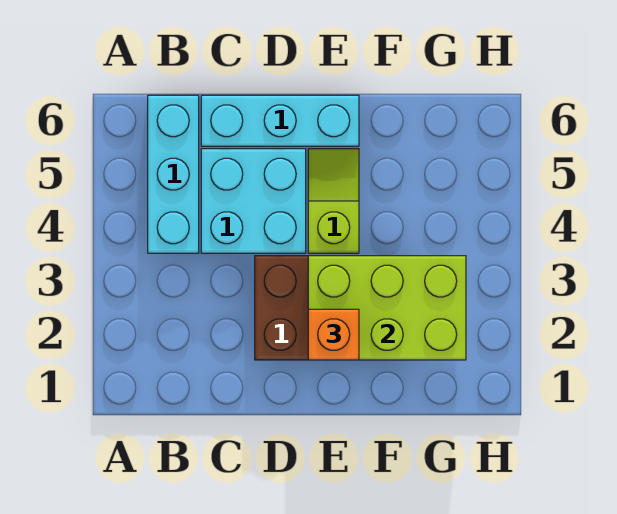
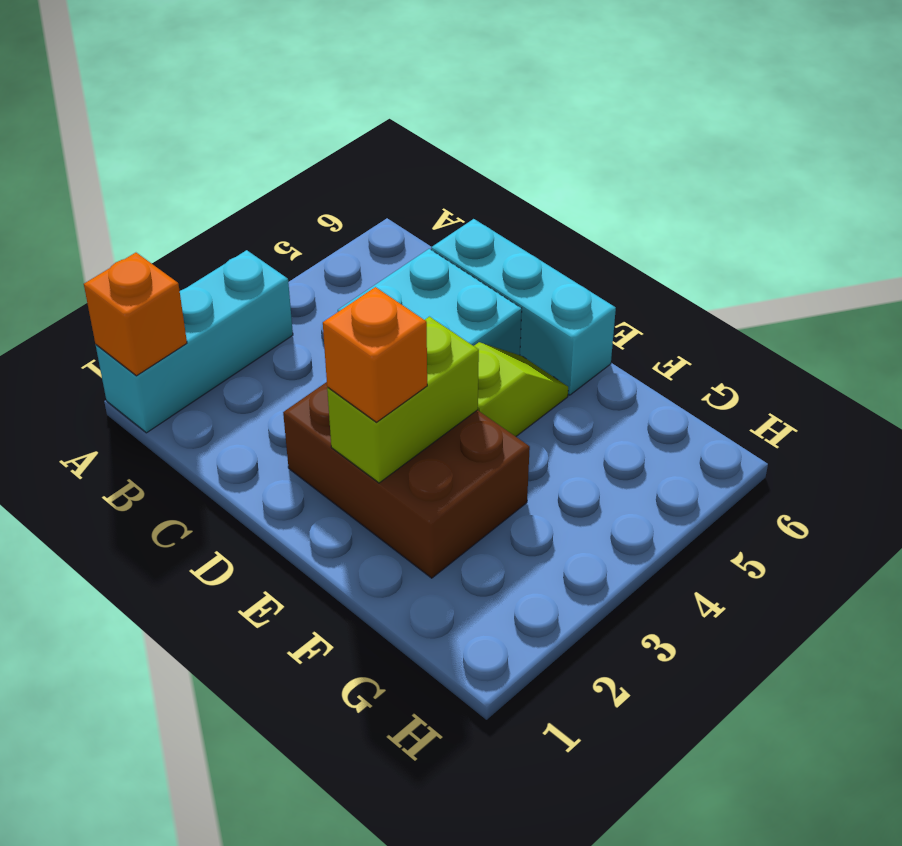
none -> orange brick A1 level 2
cyan brick B4:B6 level 1 -> cyan brick A1:A3 level 1
lime brick E2:G3 level 2 -> lime brick E2:E3 level 2

